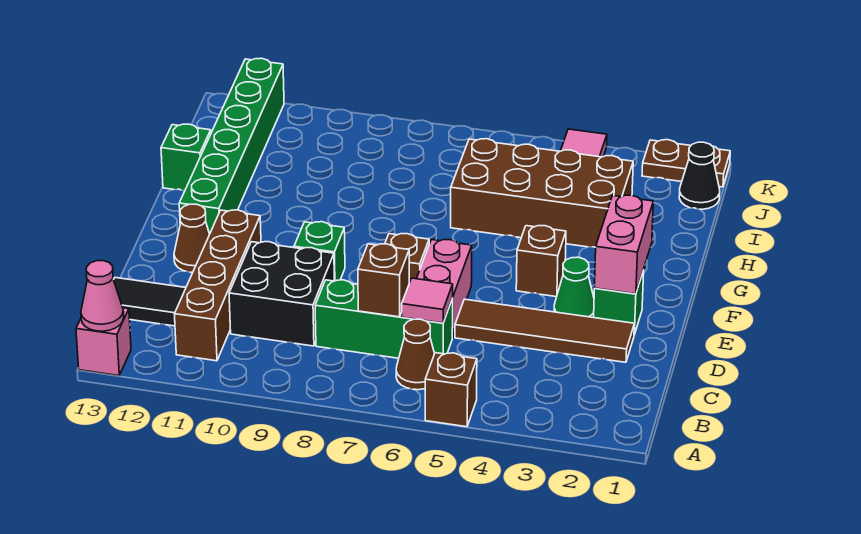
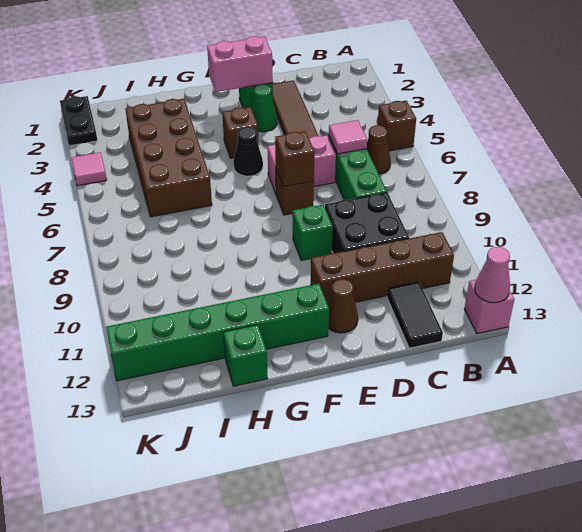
brown brick C7 level 2 -> brown brick E7 level 2
black cone J1 level 1 -> black cone F5 level 1
brown plate K1:K2 level 1 -> black plate K1:K2 level 1

